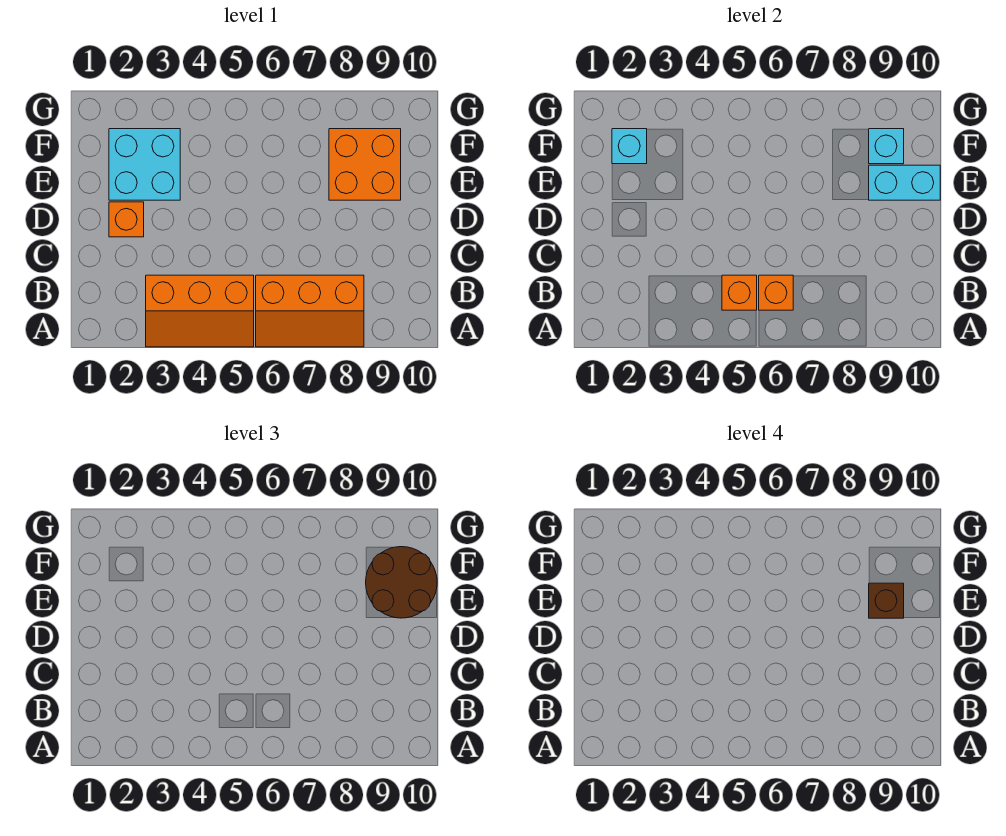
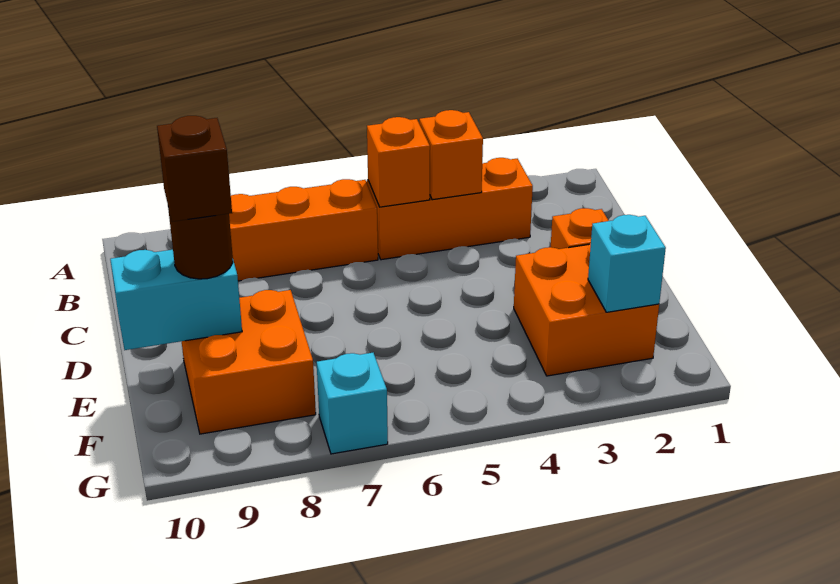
orange brick B6 level 2 -> orange brick B4 level 2
cyan brick E2:F3 level 1 -> orange brick E2:F3 level 1
brown round brick E9:F10 level 3 -> brown round brick E9 level 3
cyan brick F9 level 2 -> cyan brick G7 level 1

